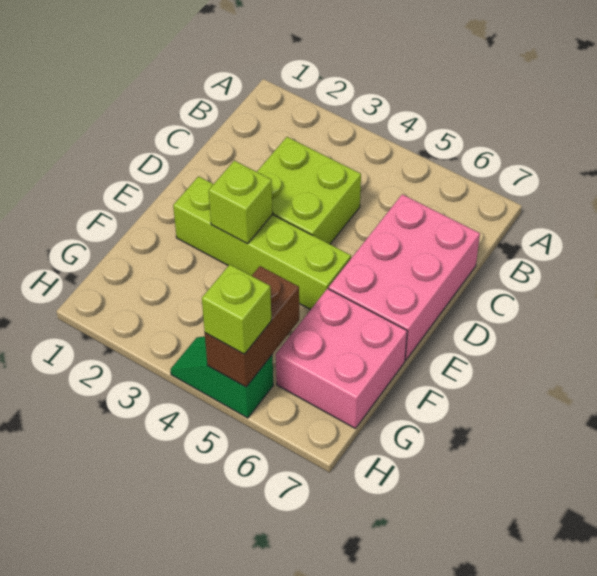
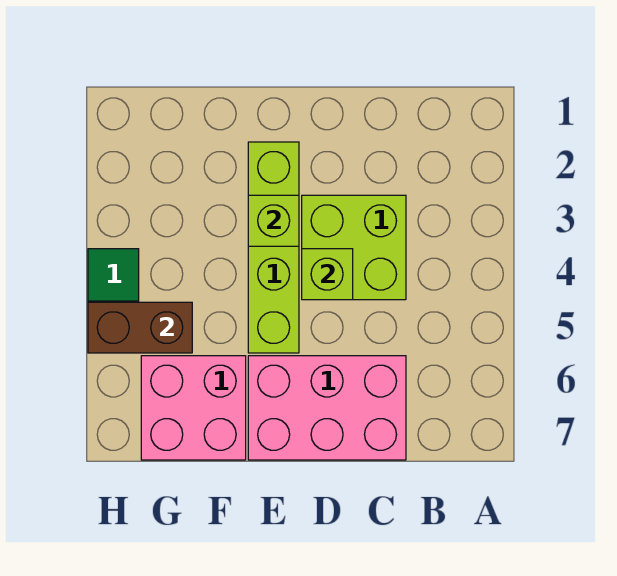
lime brick H5 level 3 -> lime brick D4 level 2

